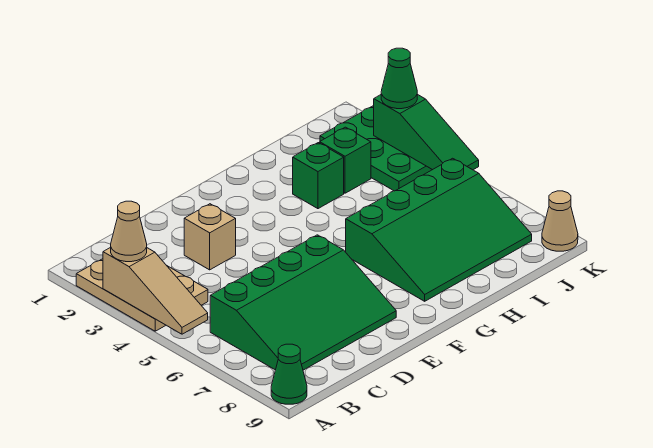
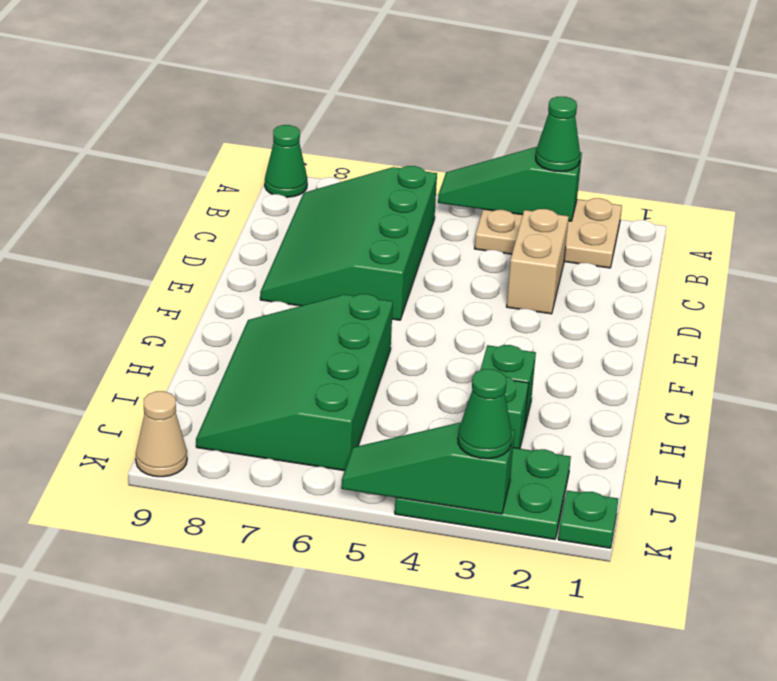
tan slope A3:A5 level 2 top 3 -> green slope A3:A5 level 2 top 3
tan cone A3 level 3 -> green cone A3 level 3
tan brick D3 level 1 -> tan brick C3:D3 level 1
none -> green plate K1 level 1

